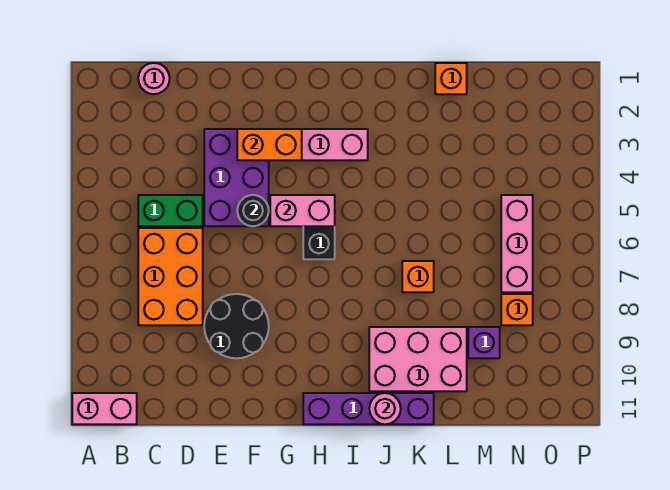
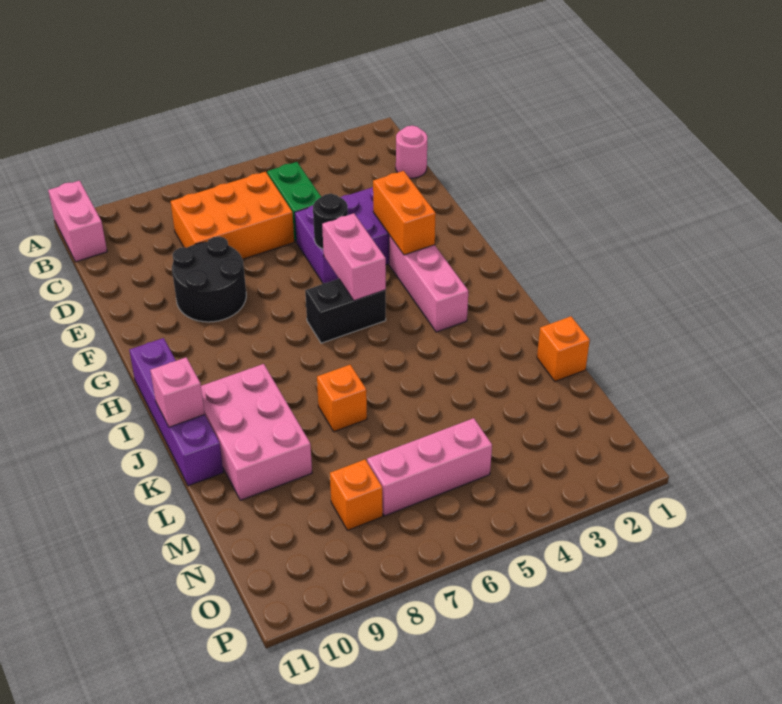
pink round brick J11 level 2 -> pink brick J11 level 2
purple brick M9 level 1 -> none

